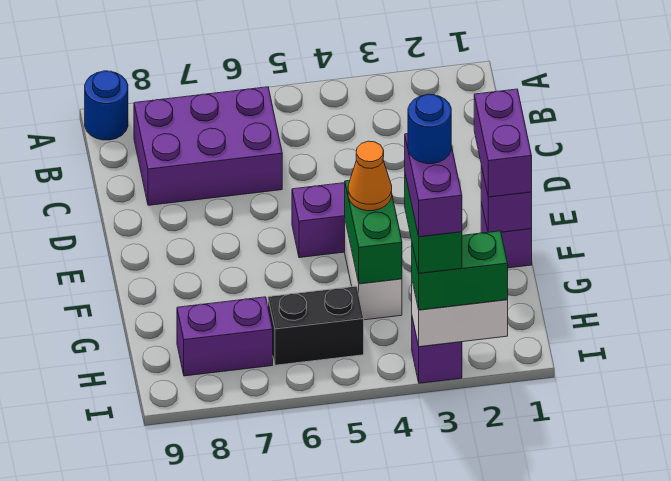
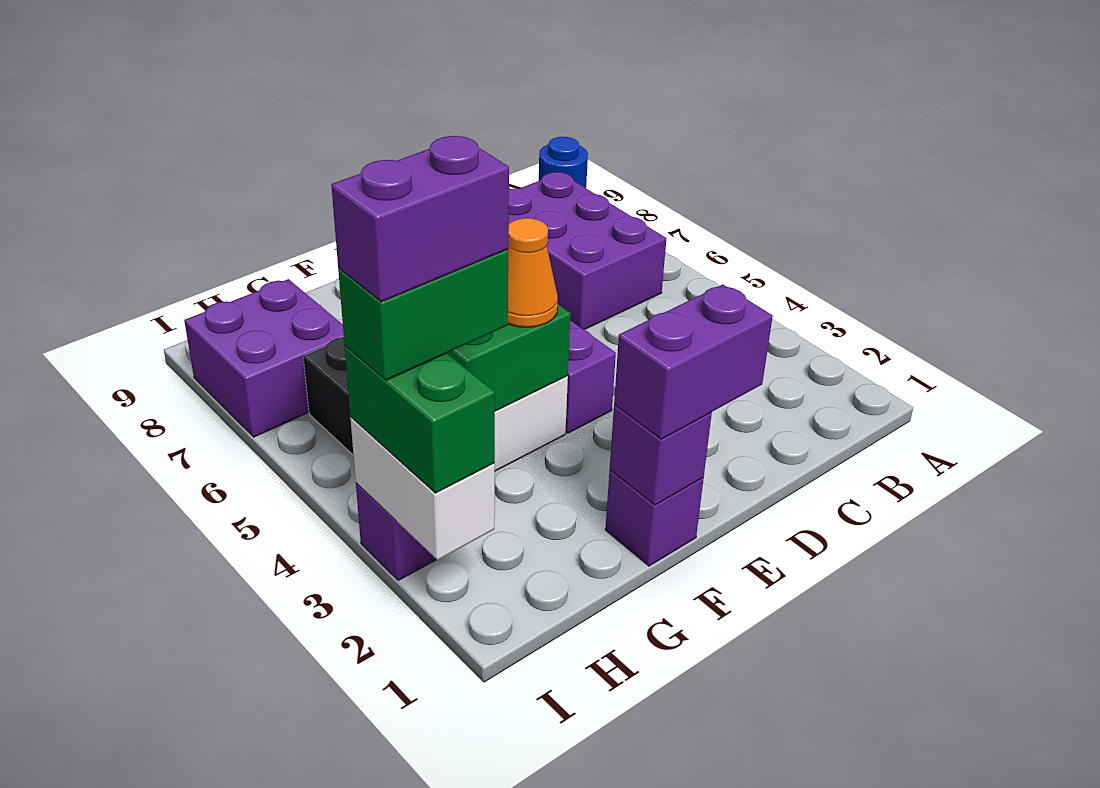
blue round brick H3 level 6 -> none
purple brick H7:H8 level 1 -> purple brick H7:I8 level 1

